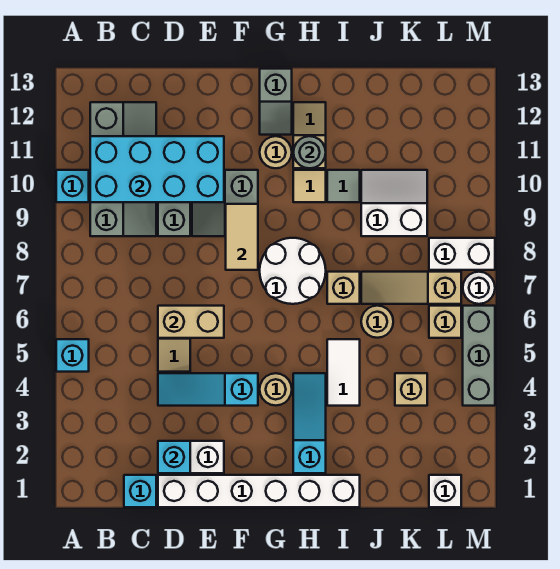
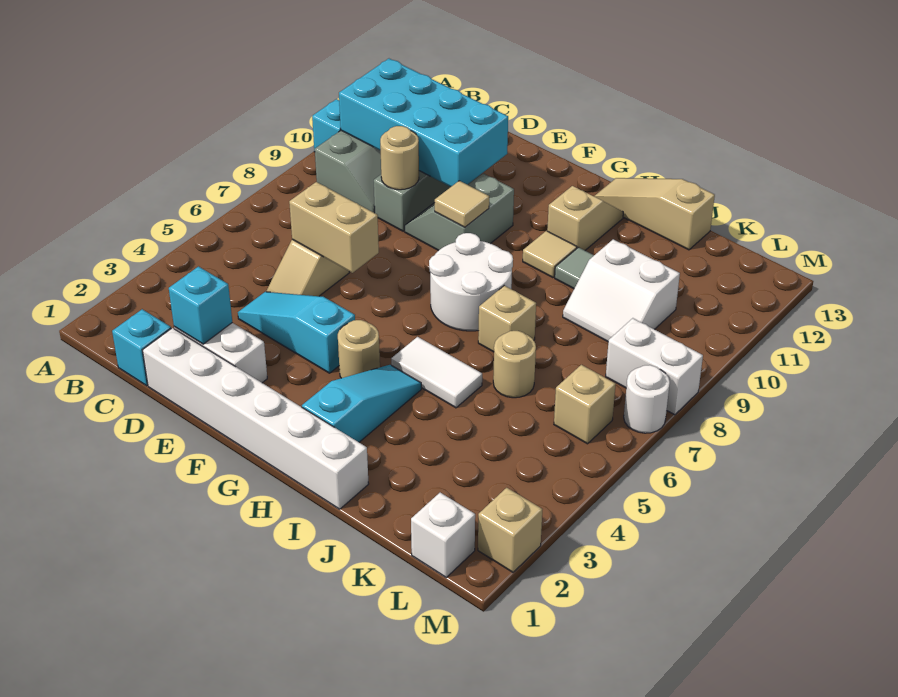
cyan brick A5 level 1 -> none
tan tile F8:F9 level 2 -> tan tile F9 level 2
tan round brick G11 level 1 -> tan round brick D9 level 2
grey slope G12:G13 level 1 top 13 -> none
grey round brick H11 level 2 -> none
white tile I4:I5 level 1 -> white tile H5:I5 level 1
tan slope J7:L7 level 1 top L -> tan slope H13:J13 level 1 top J
white slope J9:K10 level 1 top 9 -> white slope J9:K10 level 1 top 10
tan brick K4 level 1 -> tan brick M2 level 1
grey brick M4:M6 level 1 -> none

